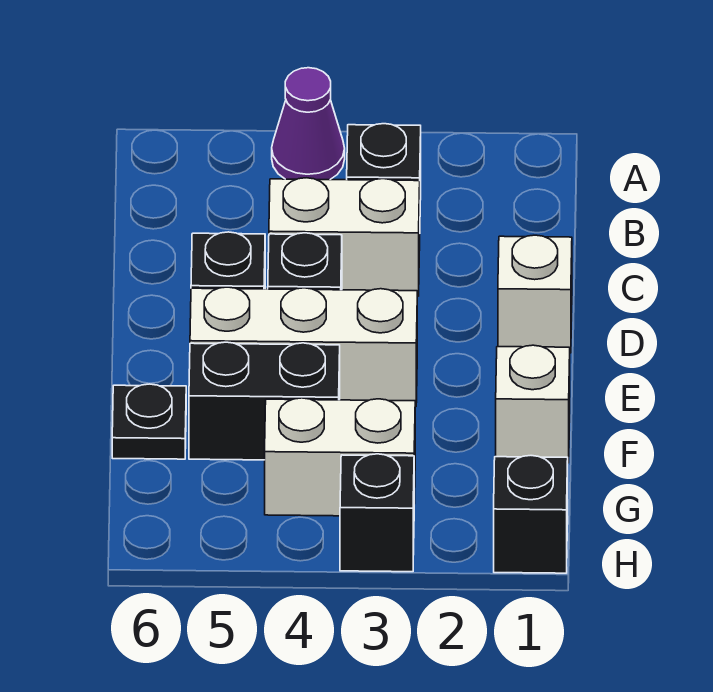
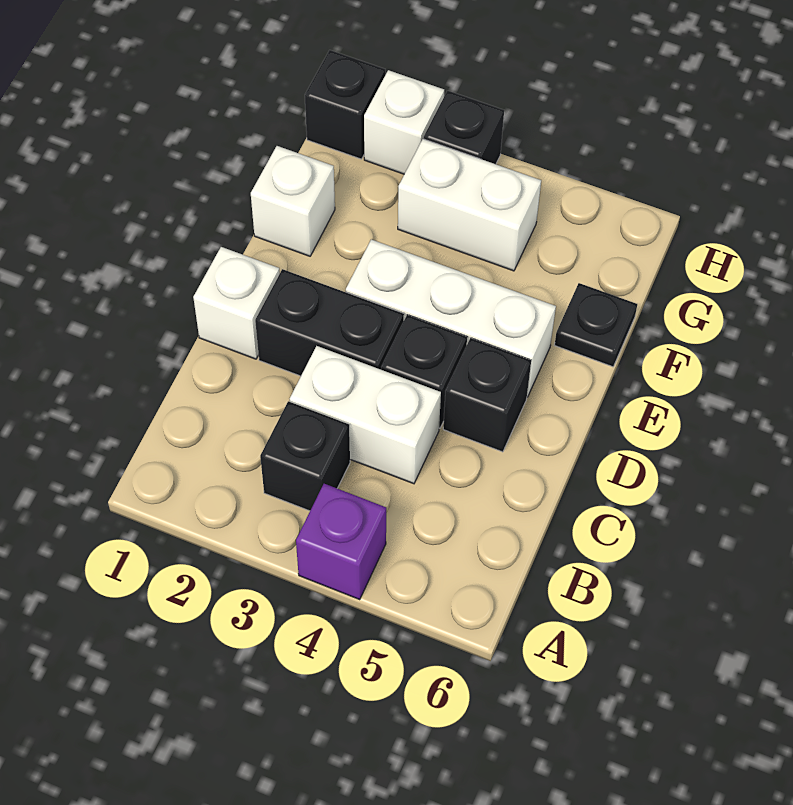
purple cone A4 level 1 -> purple brick A4 level 1
black brick F4:F5 level 1 -> black brick D2:D3 level 1
none -> white brick H2 level 1

